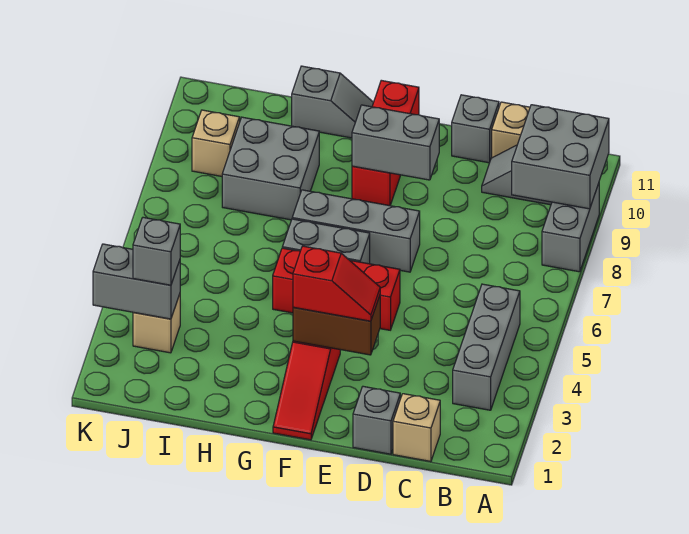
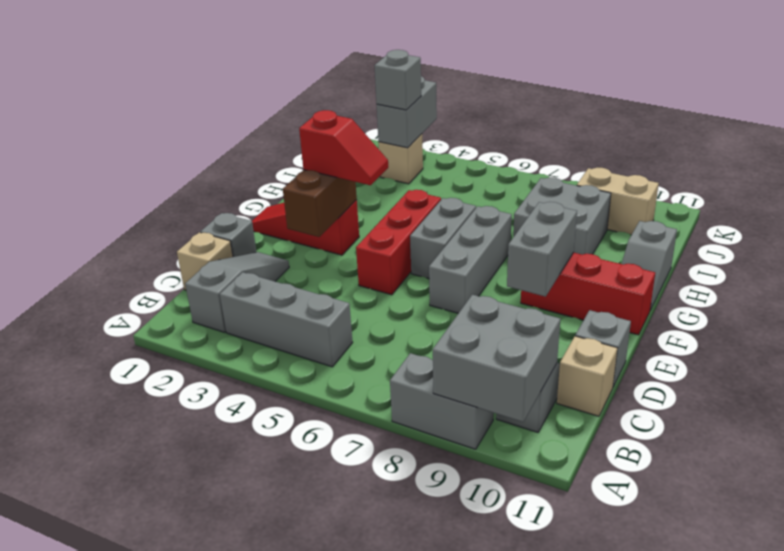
none -> grey slope B2:D2 level 1 top B
red slope E3:F3 level 3 top F -> red slope F3:F4 level 3 top 3
tan brick J9 level 1 -> tan brick J9:J10 level 1

